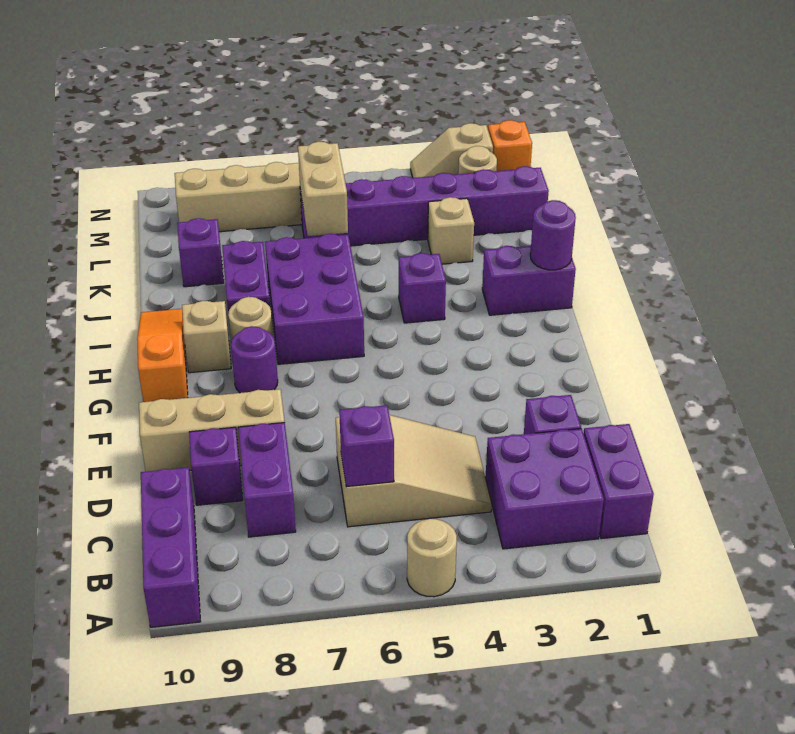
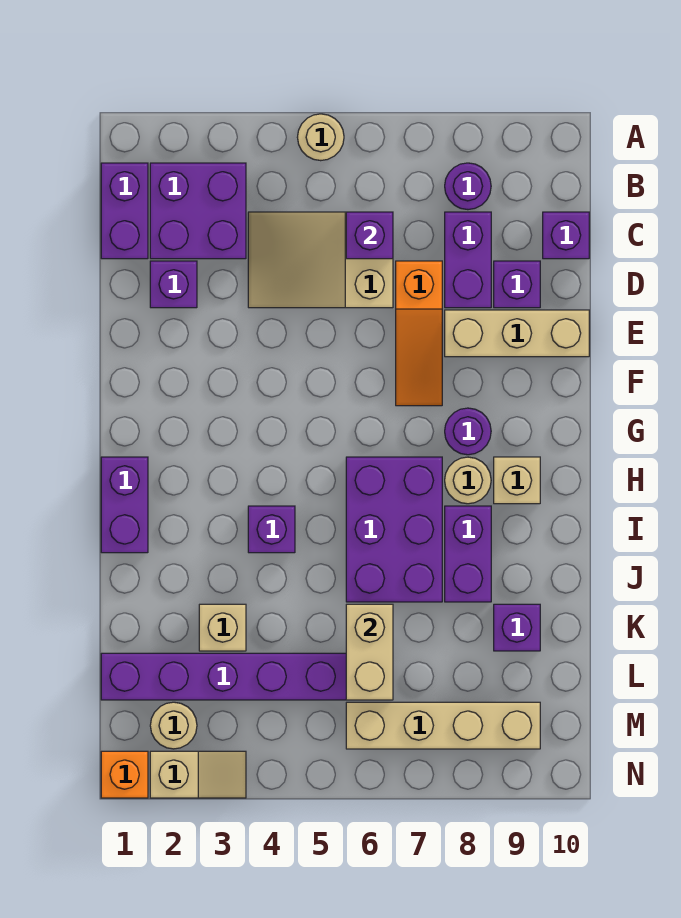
purple brick A10:C10 level 1 -> purple brick C10 level 1
orange slope G10:I10 level 1 top G -> orange slope D7:F7 level 1 top D
purple brick I1:I2 level 1 -> purple brick H1:I1 level 1
purple round brick I1 level 2 -> purple round brick B8 level 1

